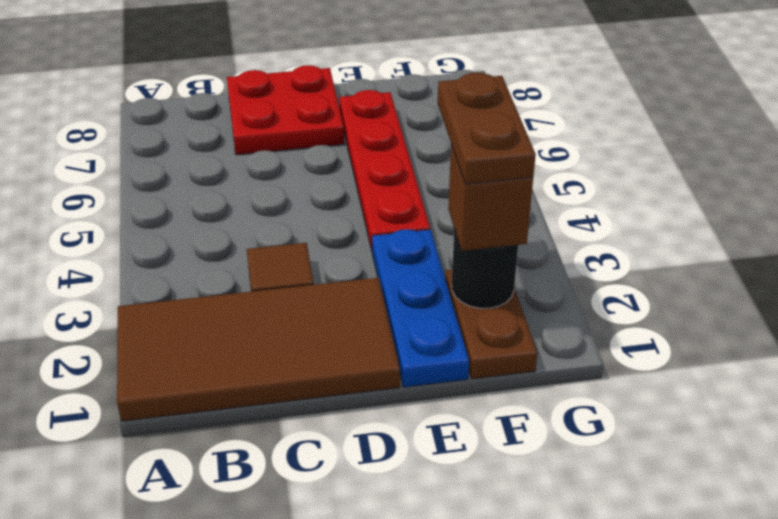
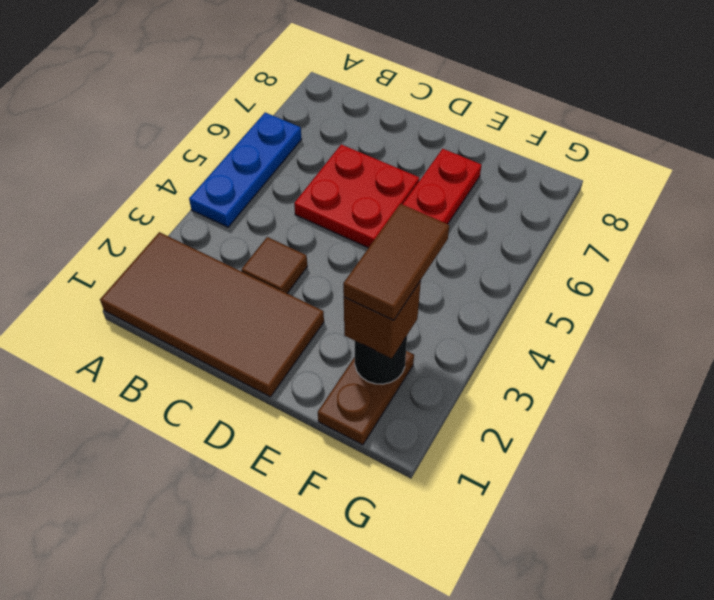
red plate C7:D8 level 1 -> red plate C5:D6 level 1
blue plate E1:E3 level 1 -> blue plate A4:A6 level 1
brown plate F2:F3 level 4 -> brown tile F2:F3 level 4

